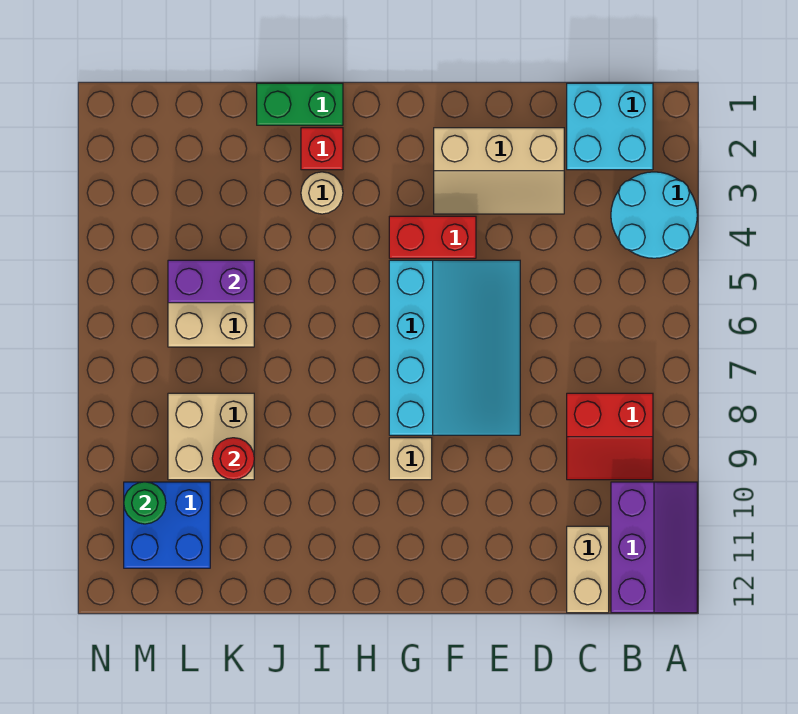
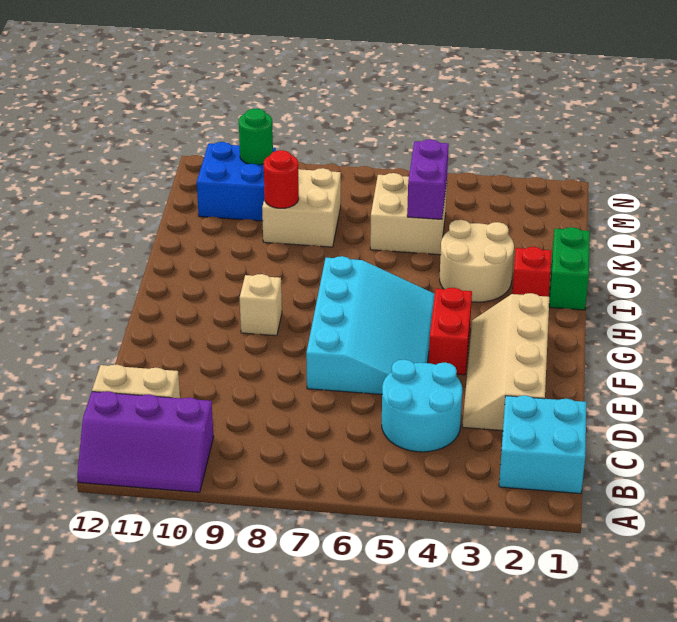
cyan round brick A3:B4 level 1 -> cyan round brick C4:D5 level 1
red slope B8:C9 level 1 top 8 -> none
tan slope D2:F3 level 1 top 2 -> tan slope D2:G3 level 1 top 2
cyan slope E5:G8 level 1 top G -> cyan slope E5:H7 level 1 top 7
tan round brick I3 level 1 -> tan round brick I3:J4 level 1

